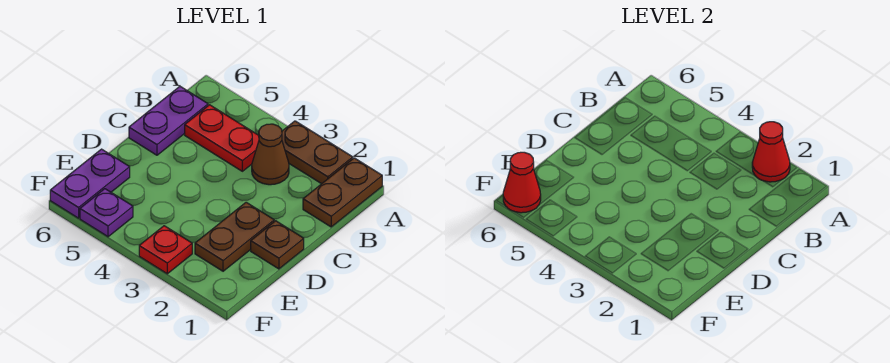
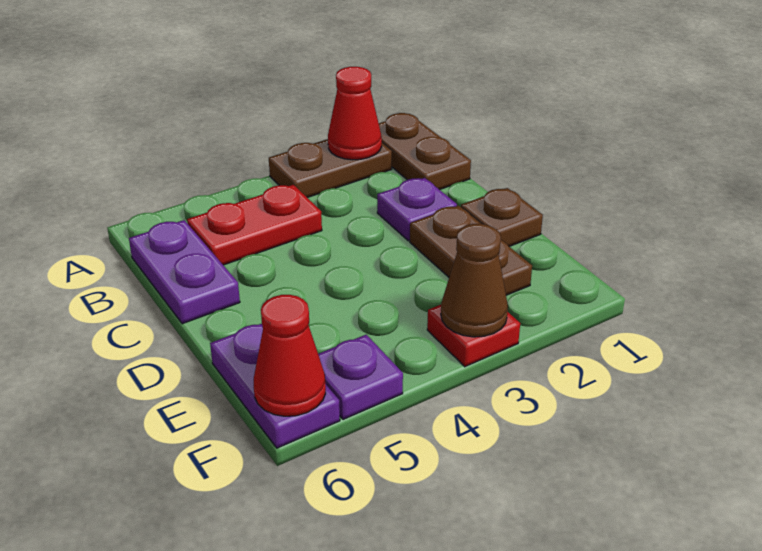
brown cone B3 level 1 -> brown cone F3 level 2
none -> purple plate C2 level 1

